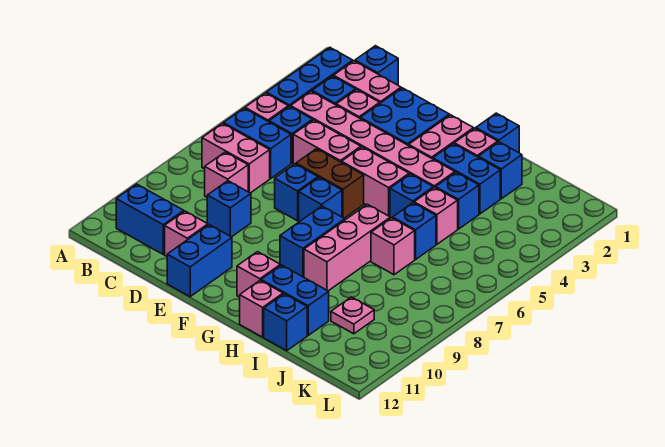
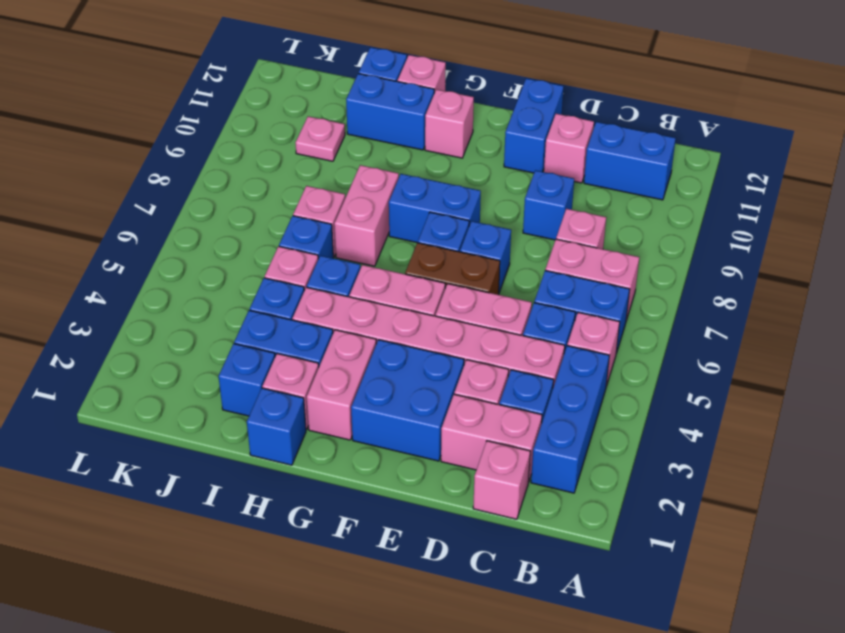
blue brick C1 level 1 -> pink brick C1 level 1
blue brick G8:G9 level 1 -> blue brick F8:G8 level 1
pink brick H7:H9 level 1 -> pink brick H7:H8 level 1

